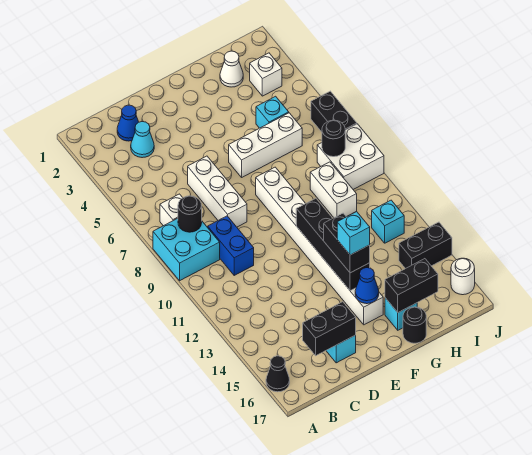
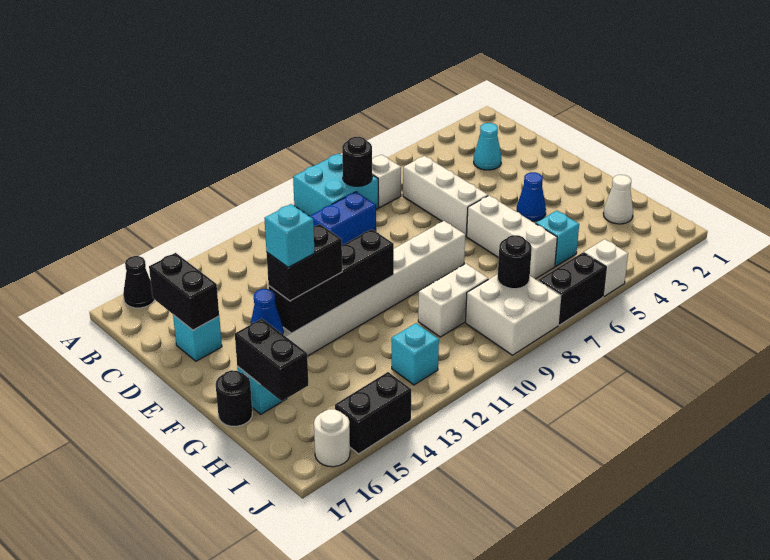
blue cone C2 level 1 -> blue cone F4 level 1
white brick D6:D8 level 1 -> white brick C6:E6 level 1
white brick I3 level 1 -> white brick J5 level 1
black brick I14:J14 level 1 -> black brick J14:J15 level 1

